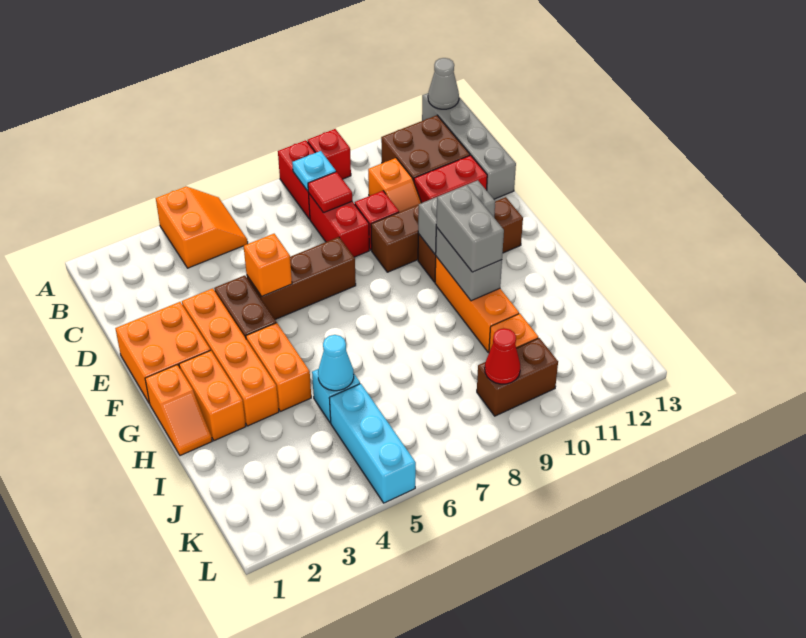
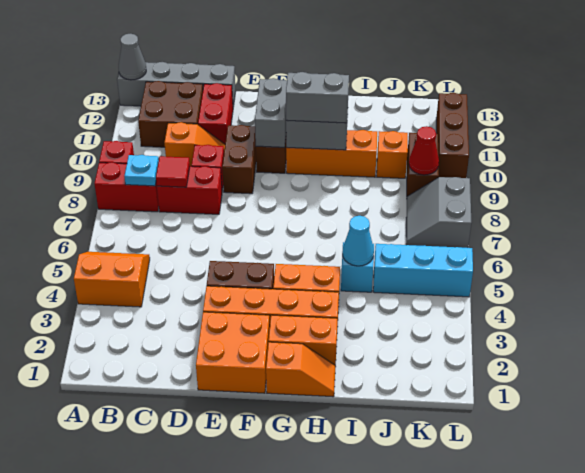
brown brick E5:E7 level 1 -> brown brick L10:L12 level 1
orange brick E5 level 2 -> none
none -> grey slope K7:L8 level 1 top L

